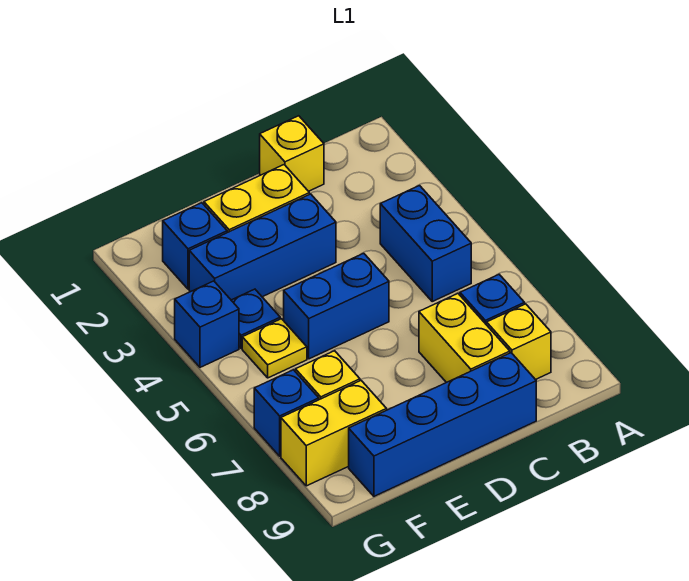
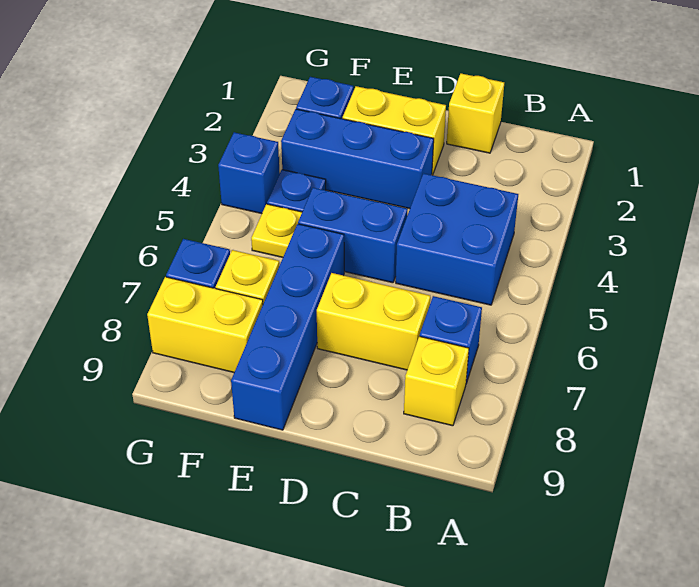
blue brick B4:B5 level 1 -> blue brick B4:C5 level 1
yellow brick C7:C8 level 1 -> yellow brick C7:D7 level 1
blue brick C9:F9 level 1 -> blue brick E6:E9 level 1

